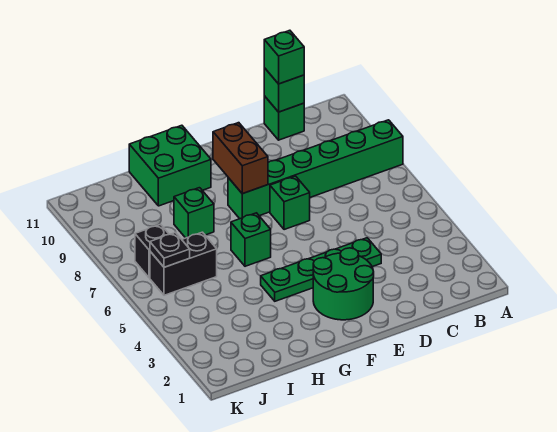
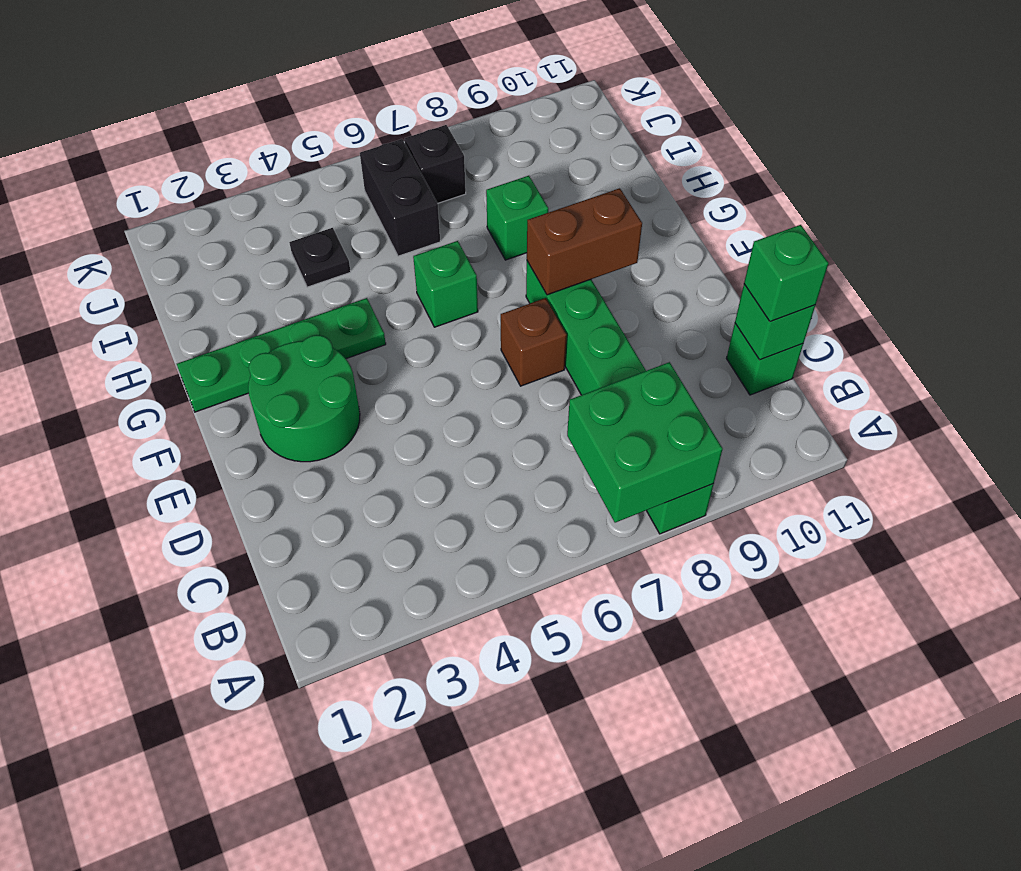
green plate D4:G4 level 1 -> green plate G1:G4 level 1
green brick E7 level 1 -> brown brick E7 level 1
green brick G10:H11 level 1 -> green brick A7:B8 level 2
black plate J6 level 2 -> black plate I4 level 1

